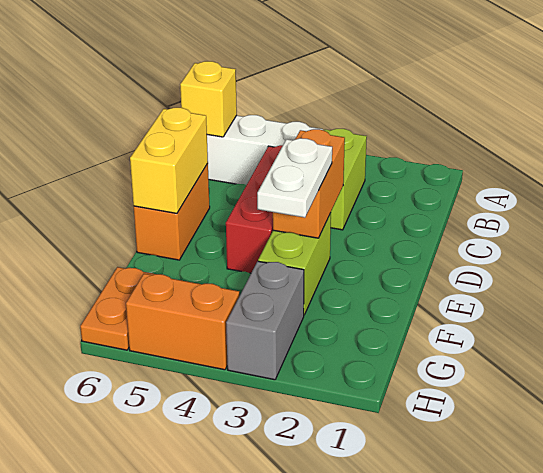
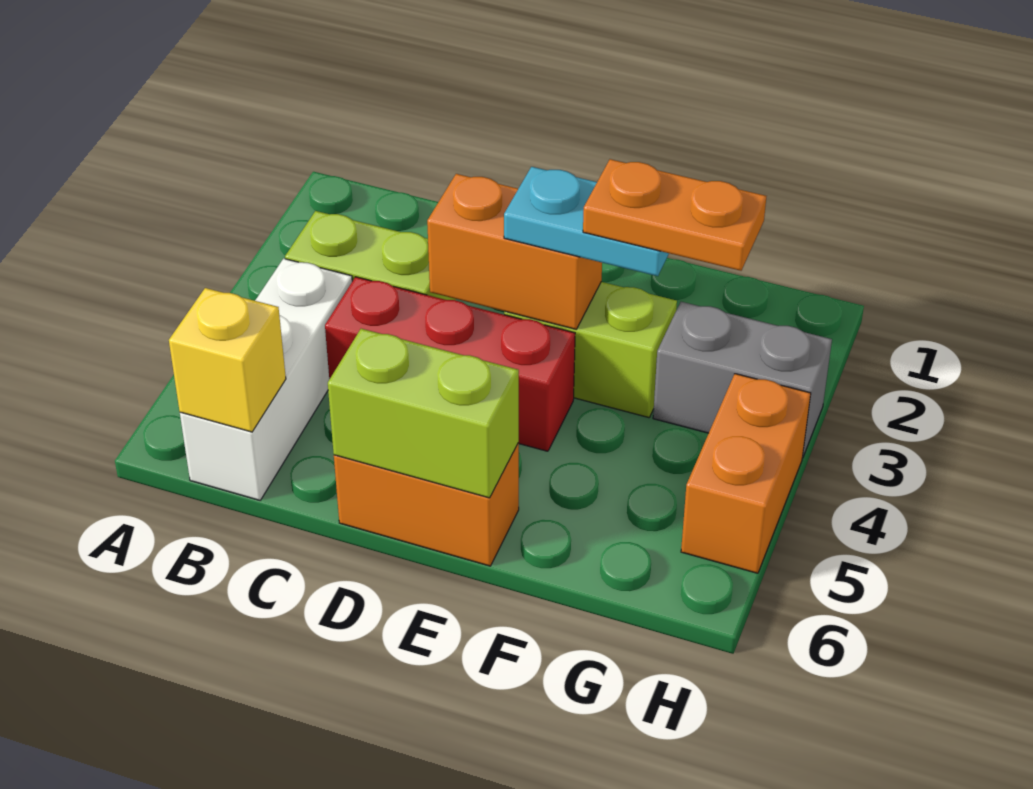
yellow brick D6:E6 level 2 -> lime brick D6:E6 level 2
white plate E3:F3 level 3 -> cyan plate E3:F3 level 3
orange plate G6:H6 level 1 -> orange plate F3:G3 level 4

